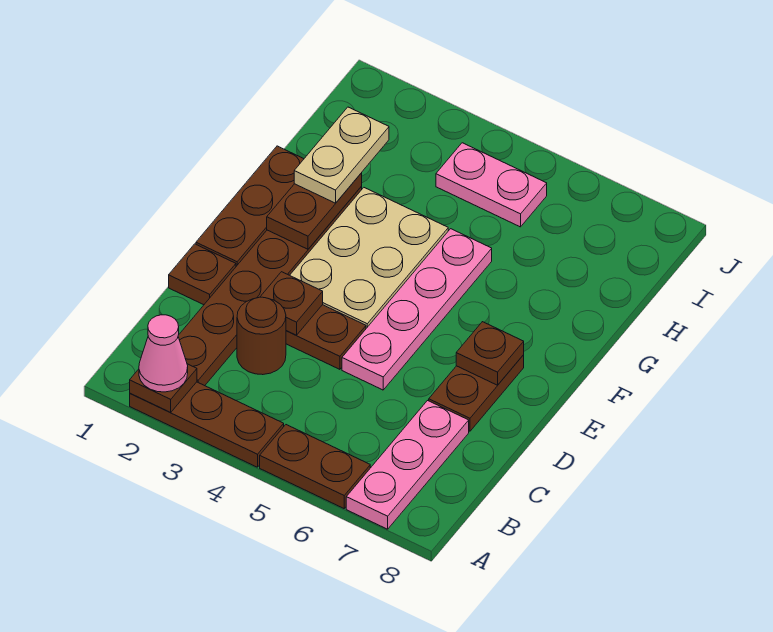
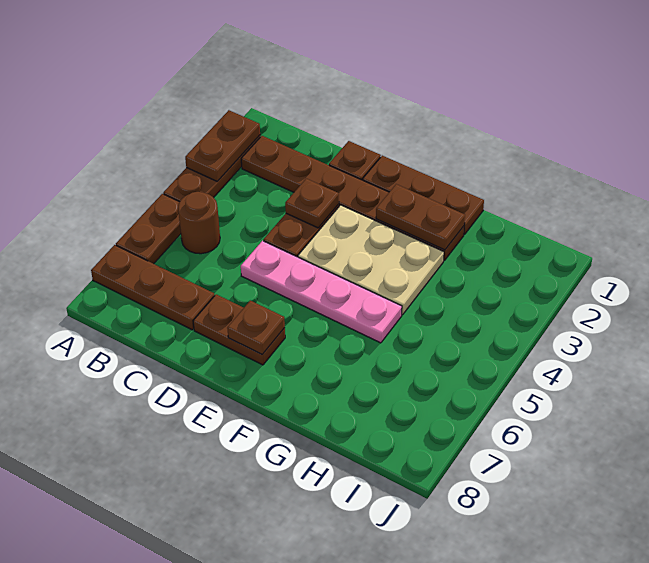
brown plate A2 level 2 -> brown plate A2:A3 level 2
pink cone A2 level 3 -> none
pink plate A7:C7 level 1 -> brown plate A7:C7 level 1
brown round brick C3 level 1 -> brown round brick B5 level 1
tan plate G2:H2 level 3 -> none
pink plate I4:I5 level 1 -> none

